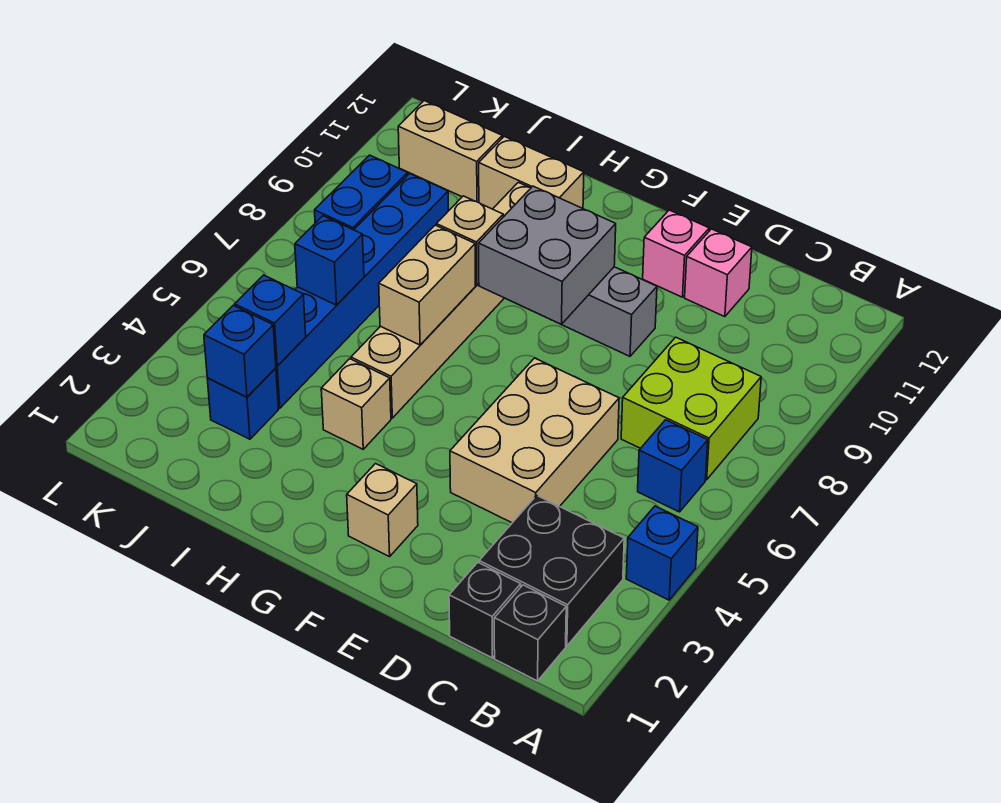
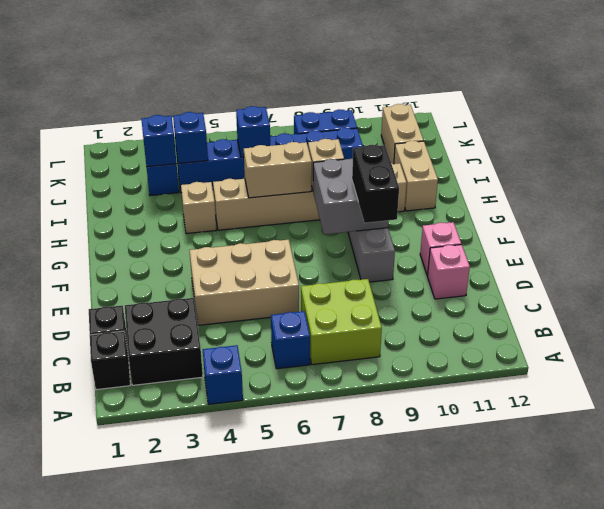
none -> black brick E9:F9 level 3
tan brick F2 level 1 -> none

